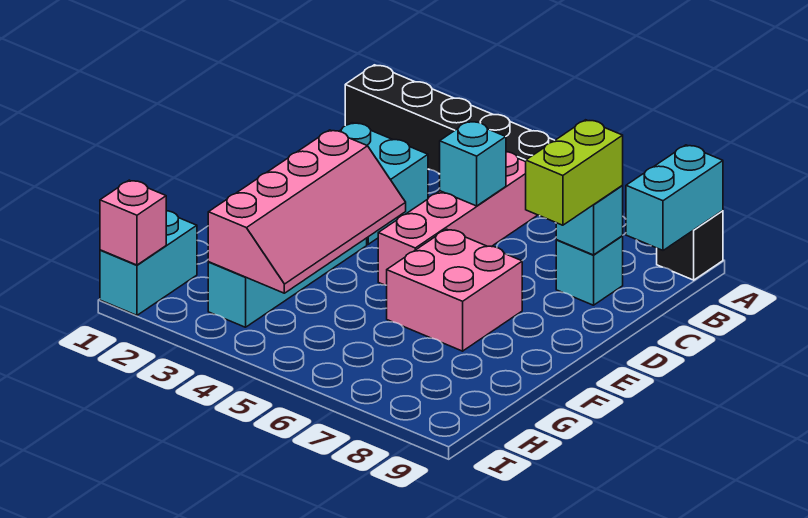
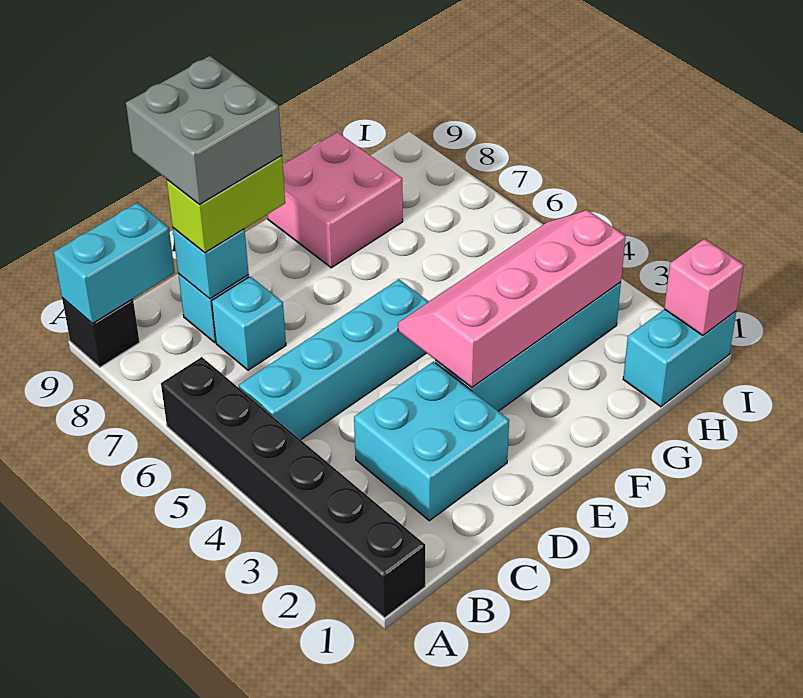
pink brick B5:E5 level 1 -> cyan brick B5:E5 level 1
cyan brick C5 level 2 -> cyan brick C7 level 1
none -> grey brick C8:D9 level 4
pink brick E6:F7 level 1 -> pink brick F8:G9 level 1

